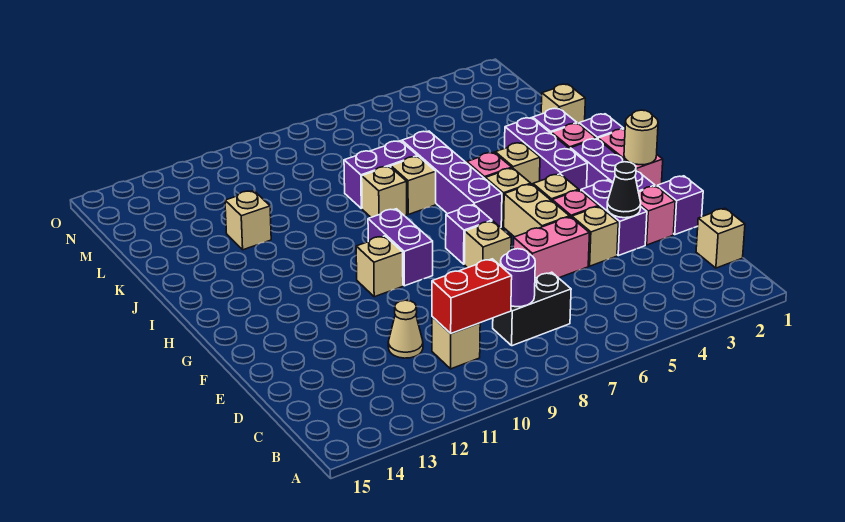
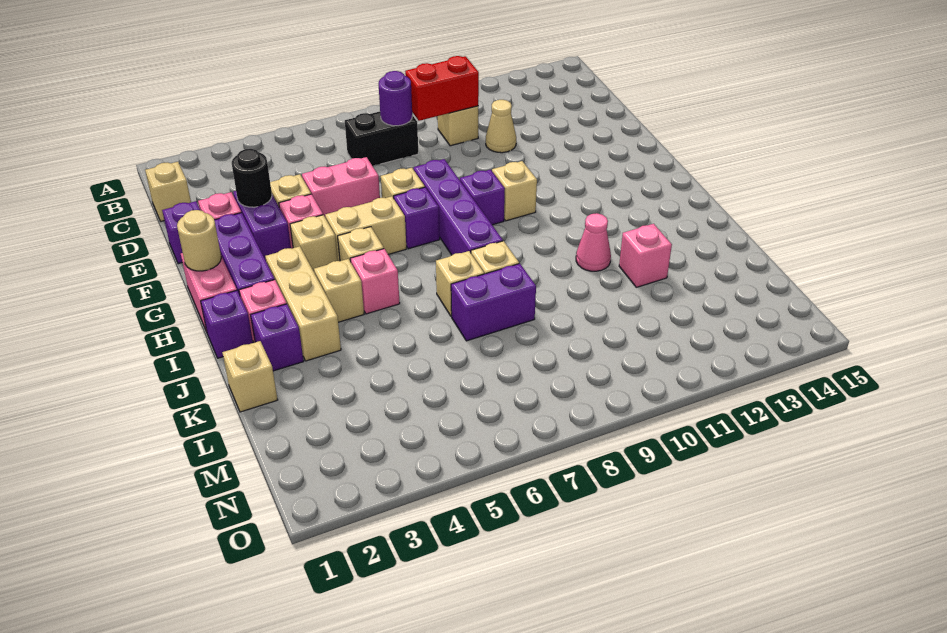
black cone E3 level 2 -> black round brick E3 level 2
tan brick F5:G5 level 1 -> tan brick G5:G6 level 1
purple brick G9:H9 level 1 -> purple brick G9 level 1
purple brick H3:J3 level 1 -> tan brick H3:J3 level 1
purple brick H6:K6 level 1 -> purple brick F8:I8 level 1
none -> pink cone J11 level 1
tan brick K12 level 1 -> pink brick K12 level 1

